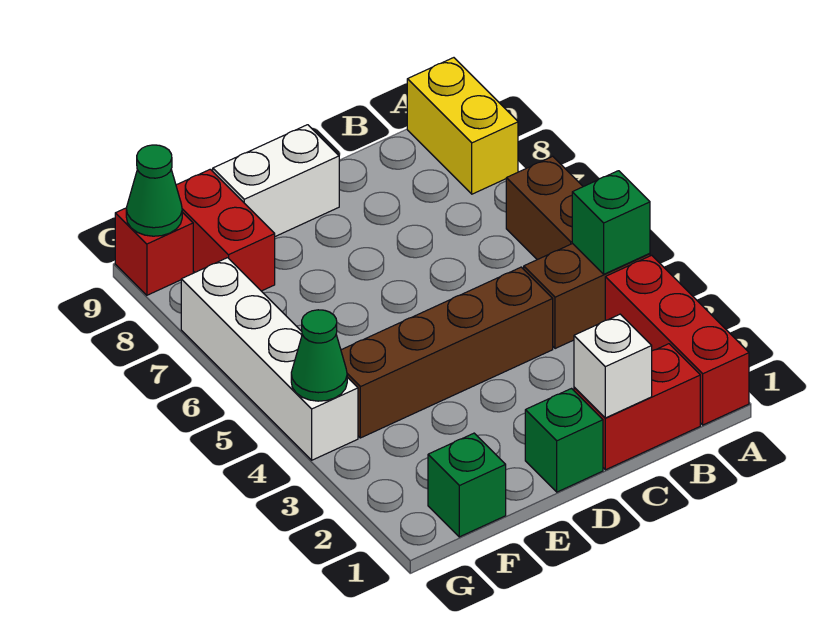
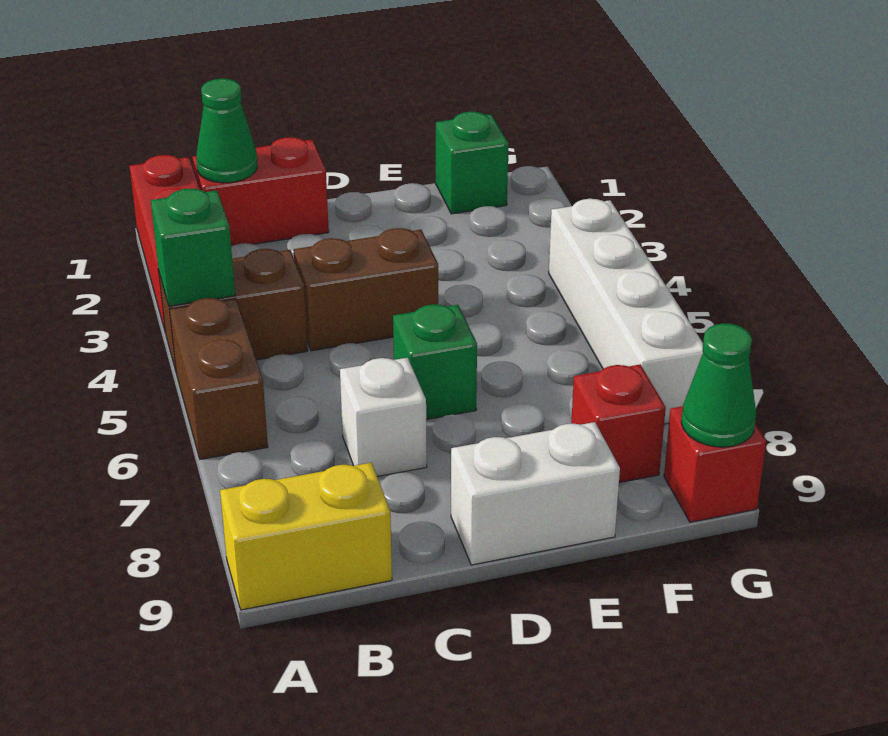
yellow brick A8:A9 level 1 -> yellow brick A9:B9 level 1
white brick C1 level 2 -> white brick C7 level 1
brown brick C4:F4 level 1 -> brown brick C4:D4 level 1
green brick D1 level 1 -> green brick D6 level 1
red brick F8:F9 level 1 -> red brick F8 level 1
green cone G4 level 2 -> green cone B1 level 2

